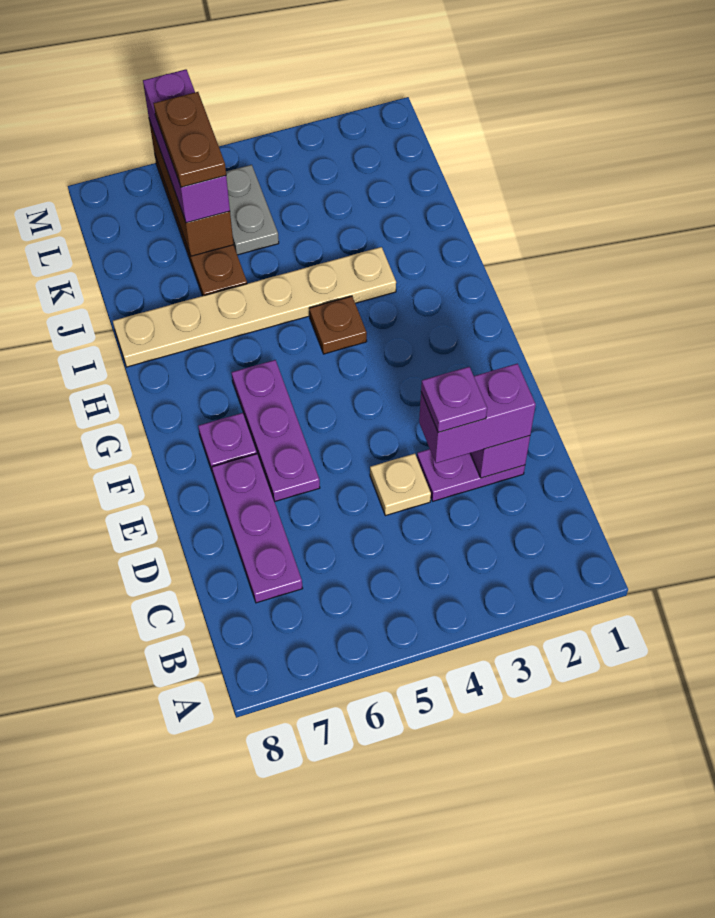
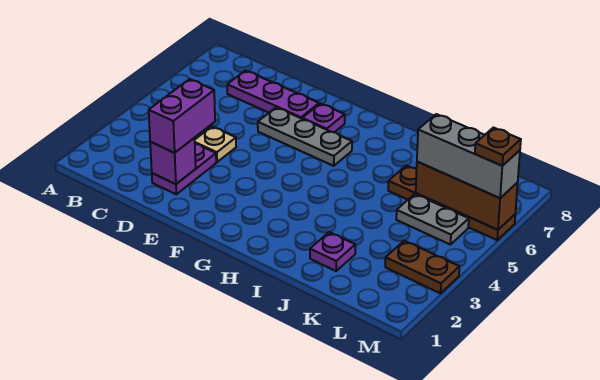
purple plate D3 level 4 -> purple plate J2 level 1
purple plate E6:G6 level 1 -> grey plate E6:G6 level 1
brown plate H4 level 1 -> brown plate M6 level 4
tan plate I3:I8 level 1 -> none
purple brick K6:M6 level 3 -> grey brick K6:M6 level 3
brown plate K6:L6 level 4 -> brown plate L3:M3 level 1

